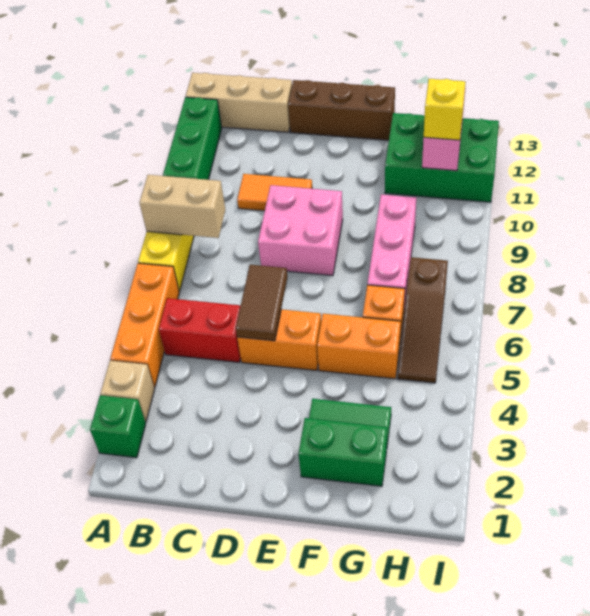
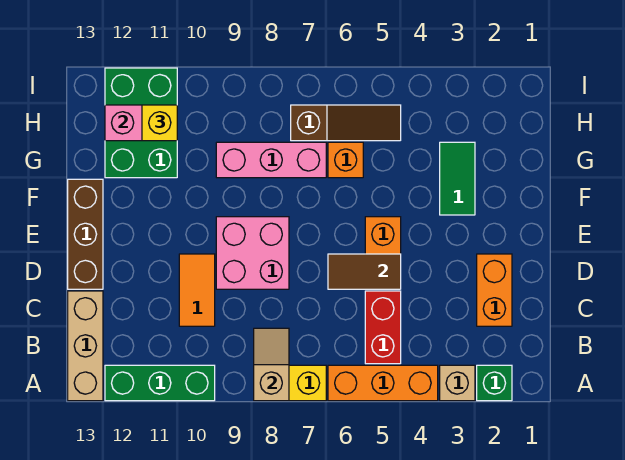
tan brick A8:B8 level 2 -> tan slope A8:B8 level 2 top A
green brick F2:G2 level 1 -> none
orange brick F5:G5 level 1 -> orange brick C2:D2 level 1

